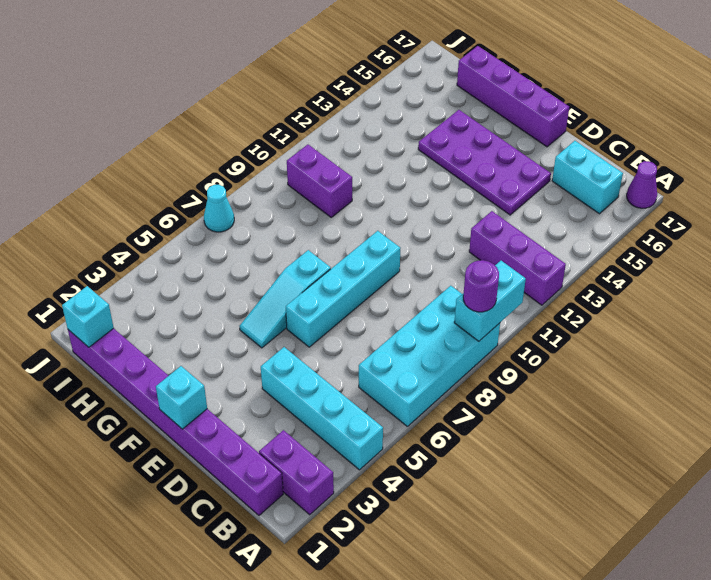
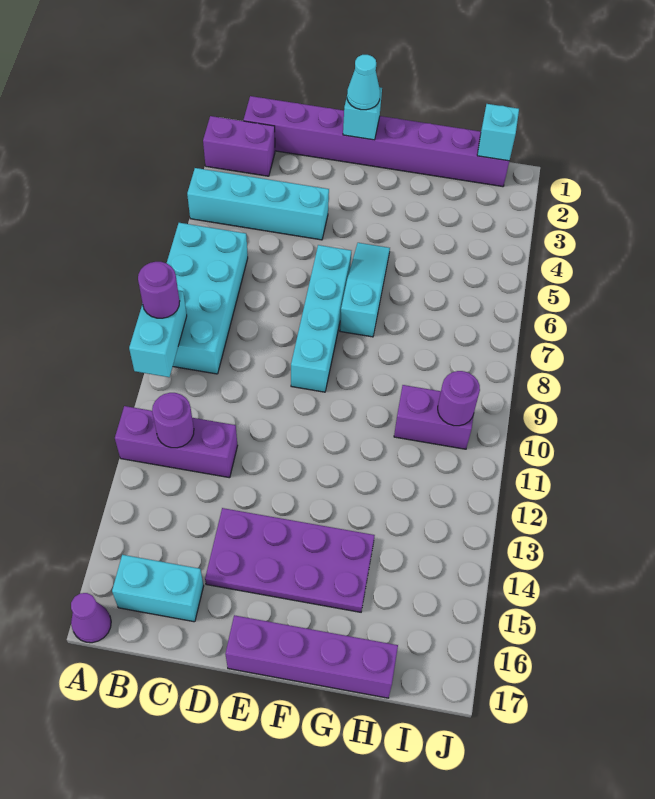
none -> purple round brick B12 level 2
none -> purple round brick I10 level 2
cyan cone J7 level 1 -> cyan cone E1 level 3

